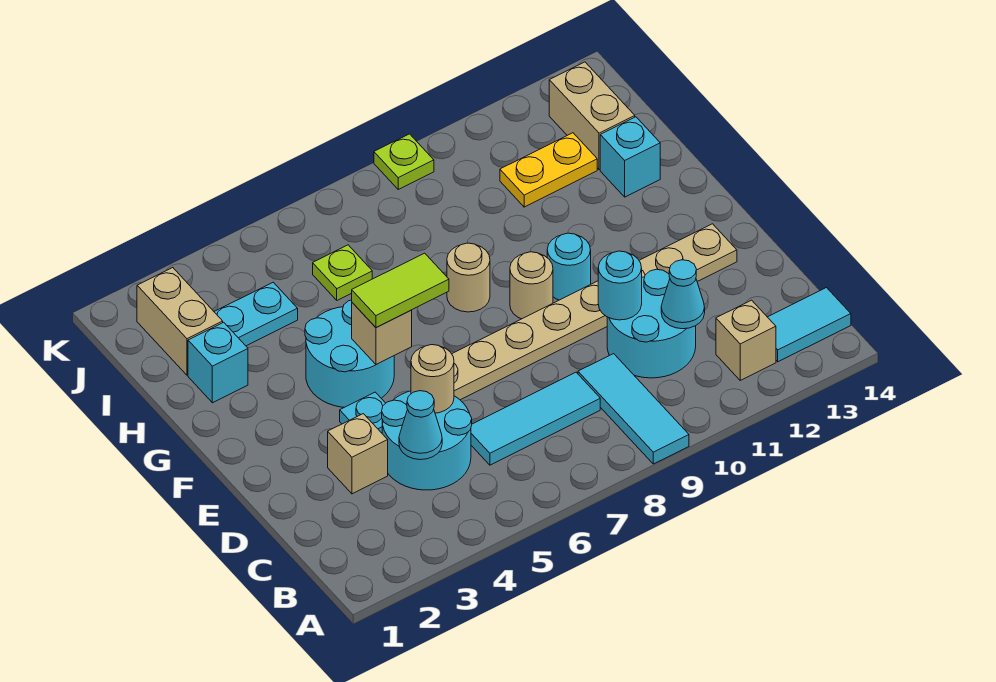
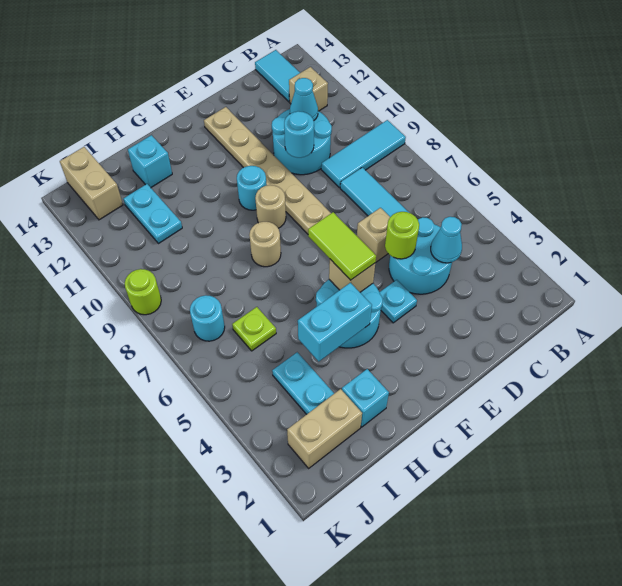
tan brick D3 level 1 -> tan brick D6 level 1
tan round brick D5 level 2 -> lime round brick D5 level 2
none -> cyan brick G4:H4 level 2
yellow plate I11:I12 level 1 -> cyan plate I11:I12 level 1
tan brick I13:J13 level 1 -> tan brick J13:J14 level 1
none -> cyan round brick J7 level 1
lime plate K9 level 1 -> lime round brick K9 level 1

